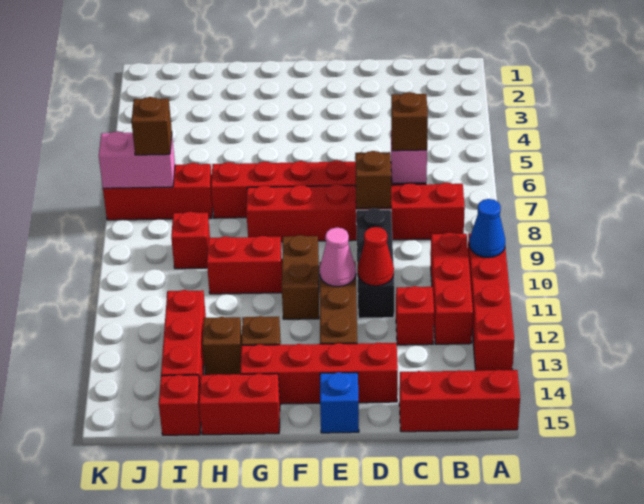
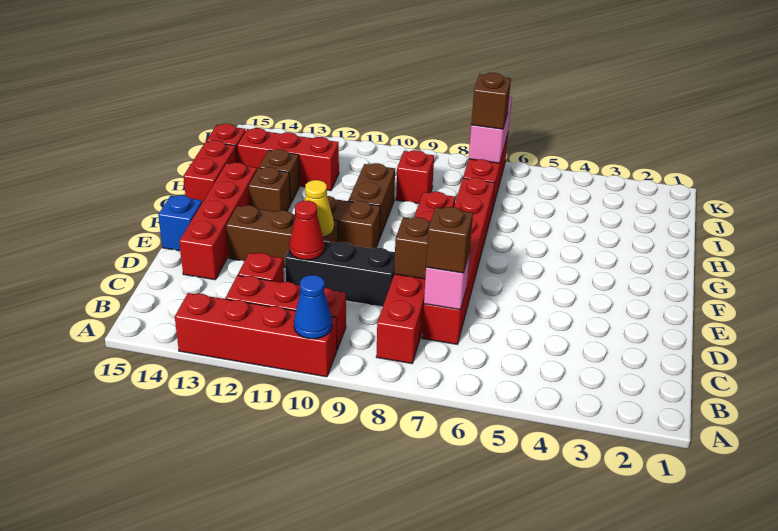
red brick A15:C15 level 1 -> none
pink cone E11 level 2 -> yellow cone E11 level 2
red brick G10:H10 level 1 -> brown brick G10:H10 level 1

